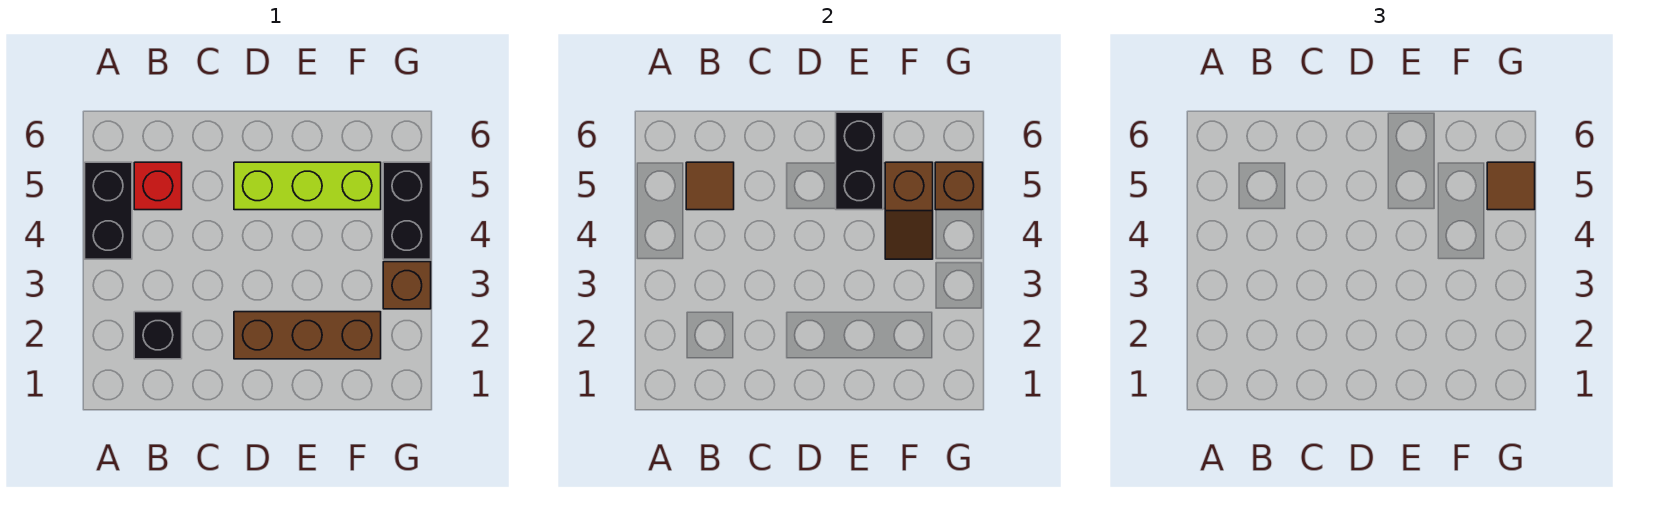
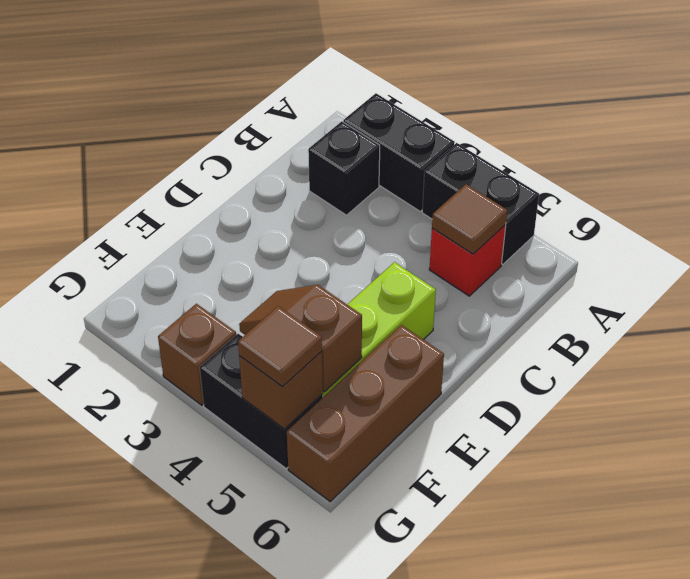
brown brick D2:F2 level 1 -> brown brick E6:G6 level 1
black brick E5:E6 level 2 -> black brick A2:A3 level 1

